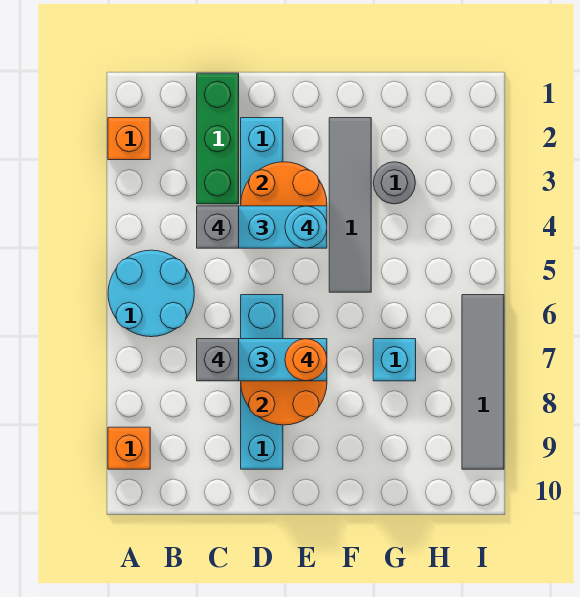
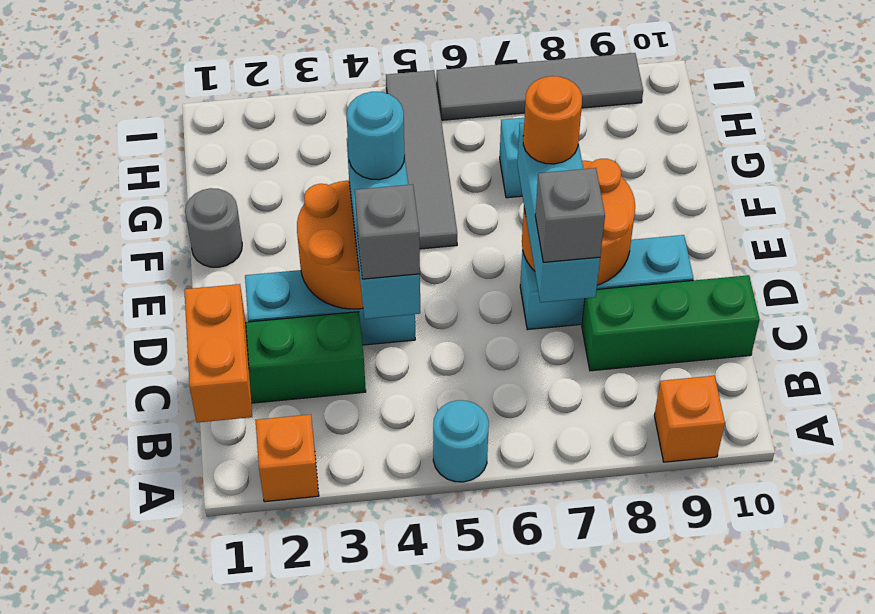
cyan round brick A5:B6 level 1 -> cyan round brick A5 level 1
none -> orange brick B1:C1 level 2
none -> green brick C8:C10 level 1
cyan brick D6:D9 level 1 -> cyan brick D7:D9 level 1
grey tile F2:F5 level 1 -> grey tile F5:I5 level 1
grey round brick G3 level 1 -> grey round brick F1 level 1

